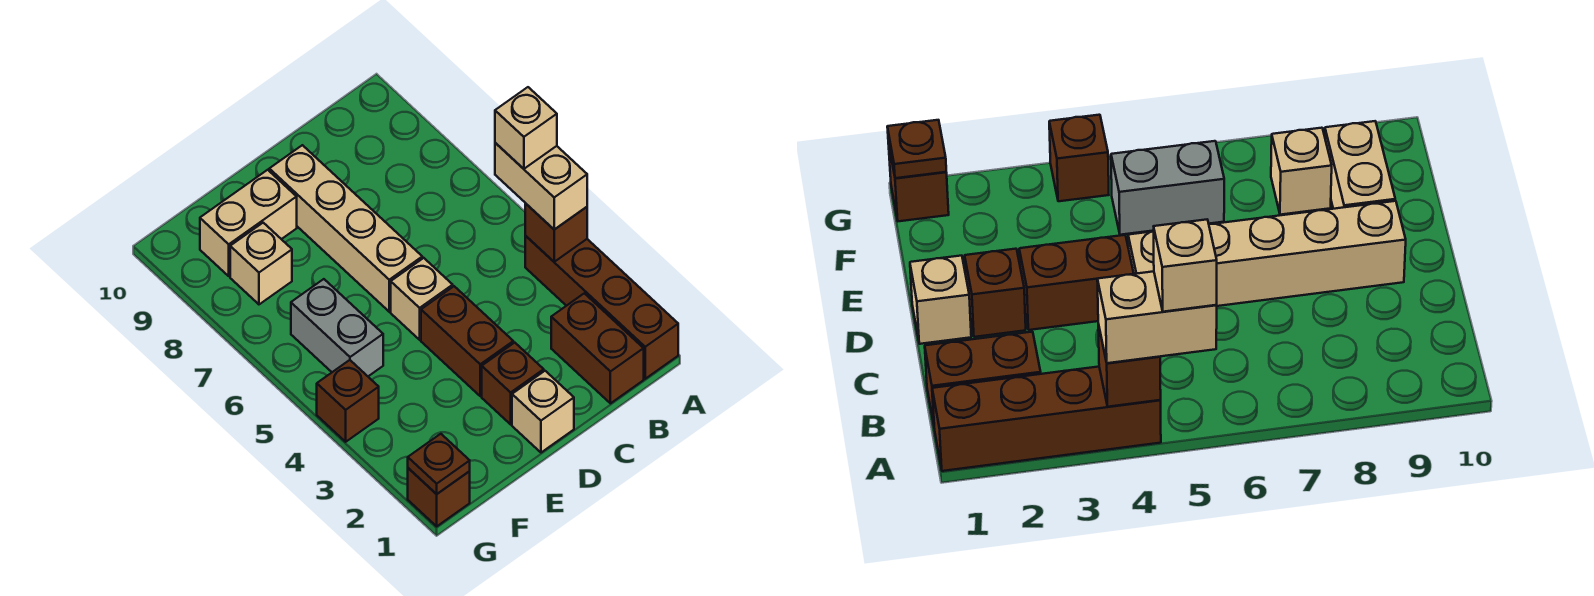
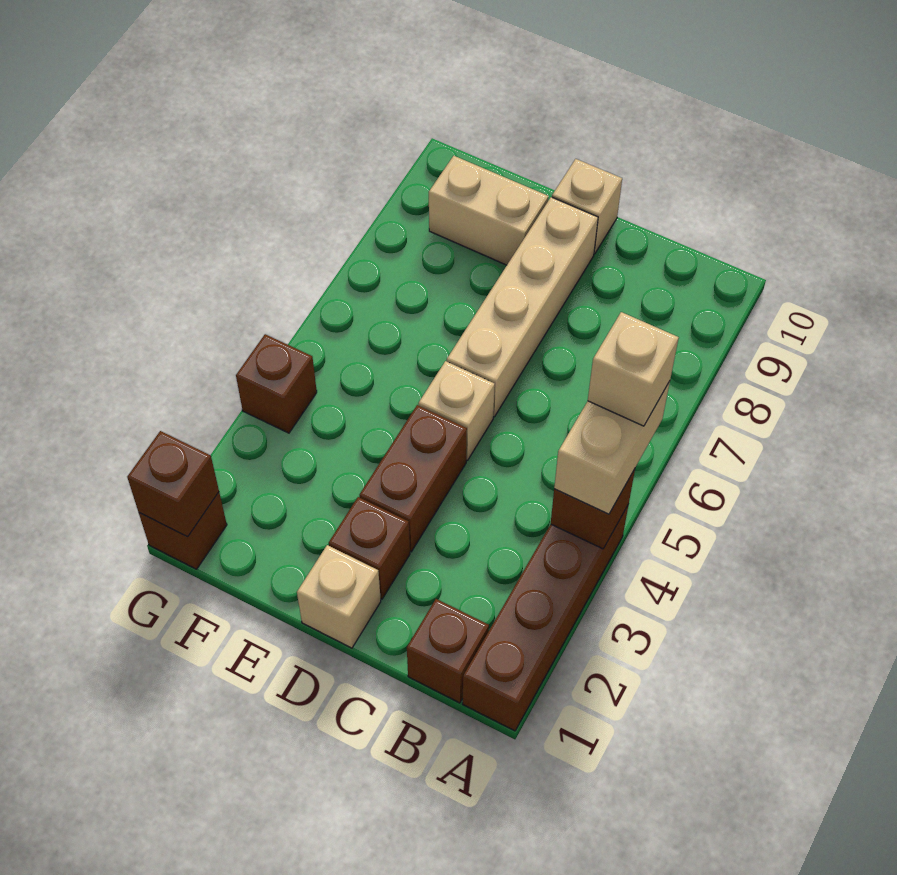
brown brick B1:B2 level 1 -> brown brick B1 level 1
grey brick F5:F6 level 1 -> none
tan brick F8 level 1 -> tan brick D10 level 1
brown plate G1 level 2 -> brown brick G1 level 2

